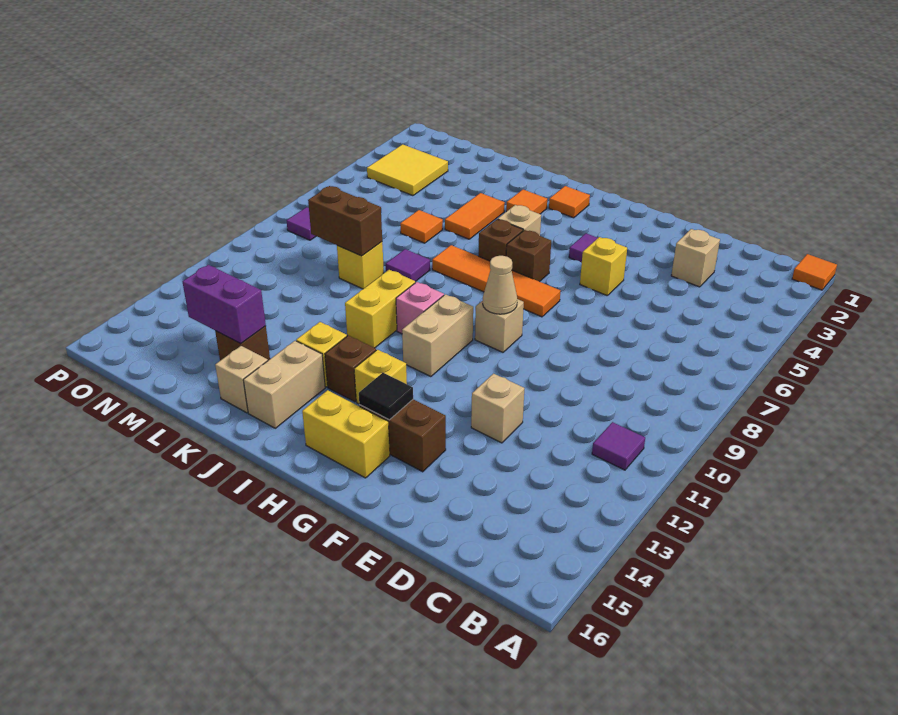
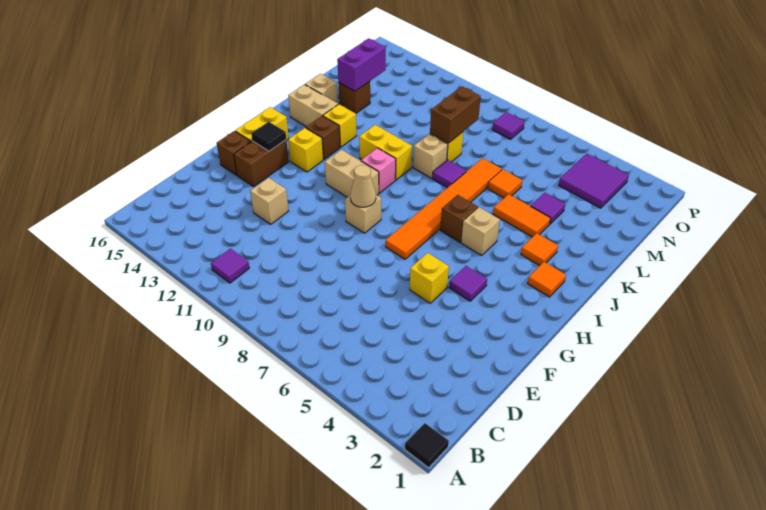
orange tile A1 level 1 -> black tile A1 level 1
tan brick D3 level 1 -> tan brick K9 level 1
orange tile G7:J7 level 1 -> orange tile G7:L7 level 1
brown brick H6 level 1 -> brown brick F15 level 1
none -> purple tile L4 level 1
yellow tile N3:O4 level 1 -> purple tile N3:O4 level 1

